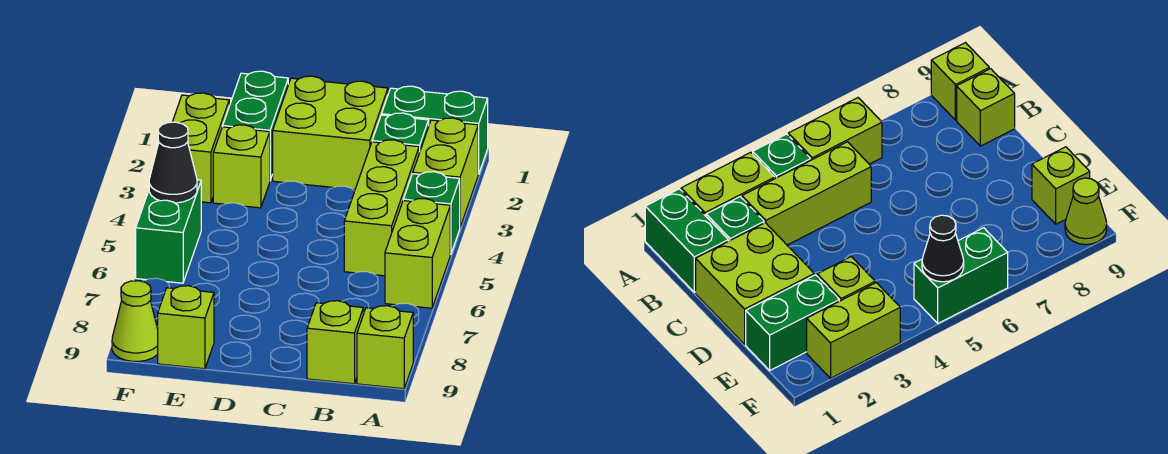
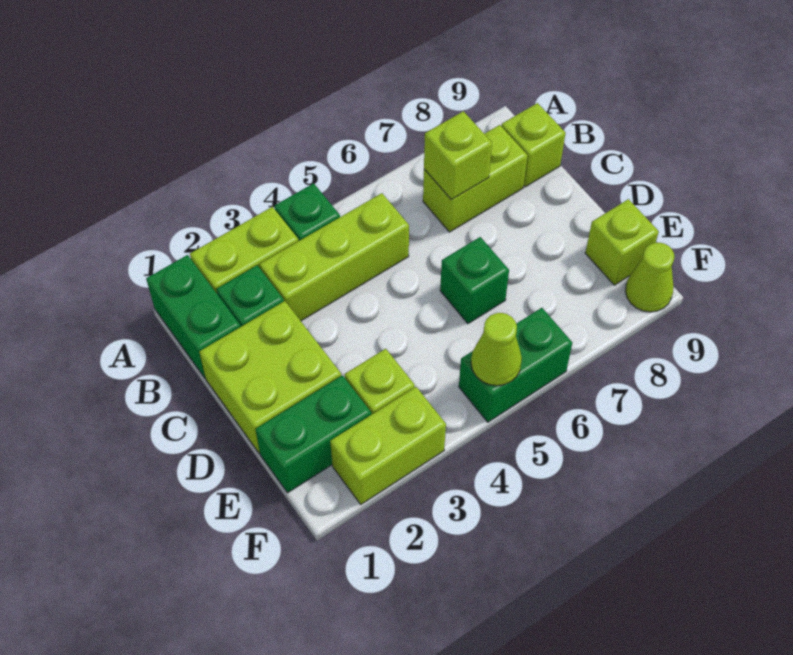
lime brick A5:A6 level 1 -> lime brick B7:B8 level 1
lime brick A9 level 1 -> lime brick B7 level 2
none -> green brick D6 level 1
black cone F5 level 2 -> lime cone F5 level 2

